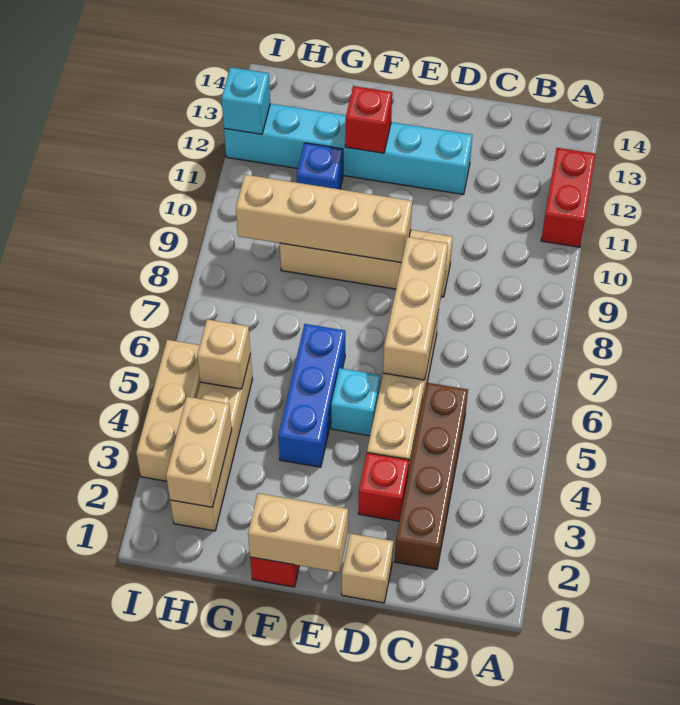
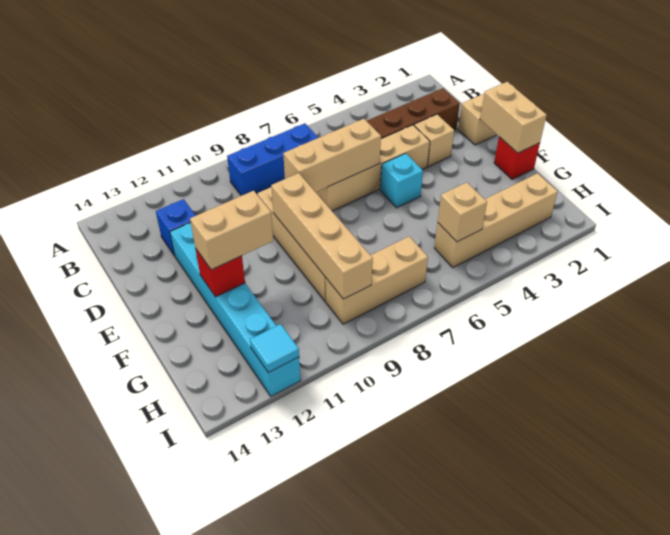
red brick A11:A12 level 1 -> none
red brick D3 level 1 -> tan brick D3 level 1
blue brick F4:F6 level 1 -> blue brick B7:B9 level 1
blue brick G11 level 1 -> blue brick C12 level 1
tan brick H2:H3 level 2 -> tan brick F11:F12 level 3
tan brick I3:I5 level 1 -> tan brick H7:H9 level 1
cyan brick I12 level 2 -> cyan tile I12 level 2

